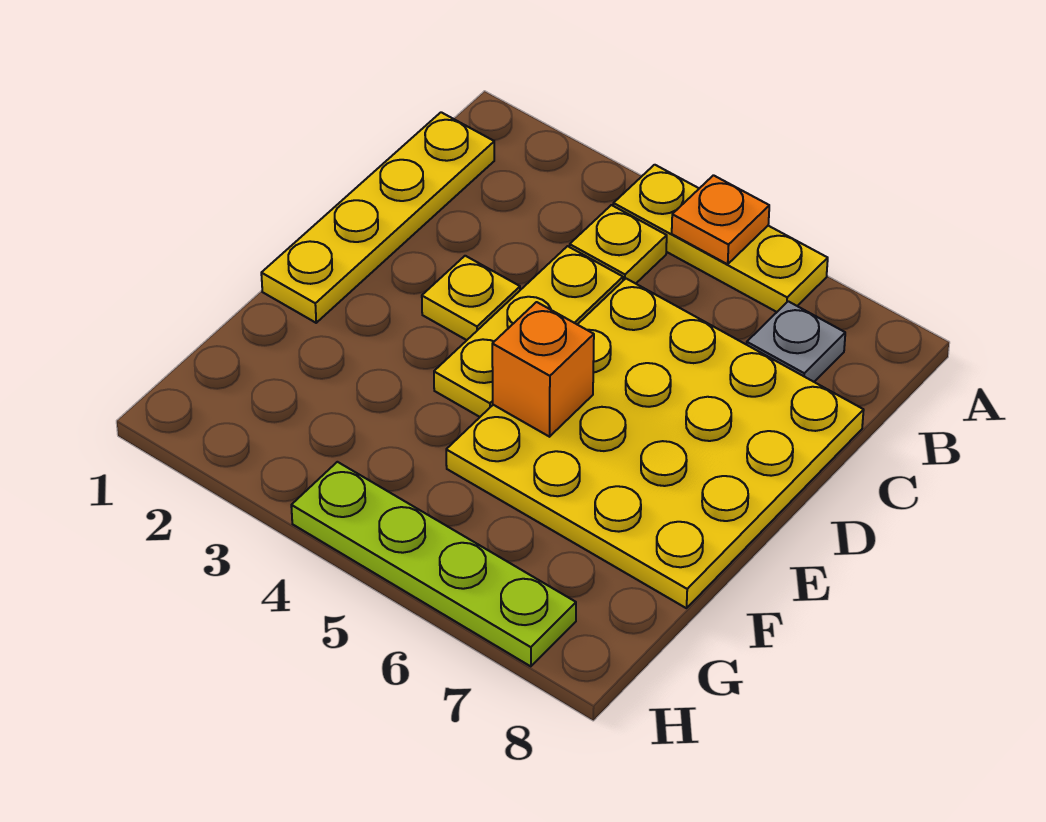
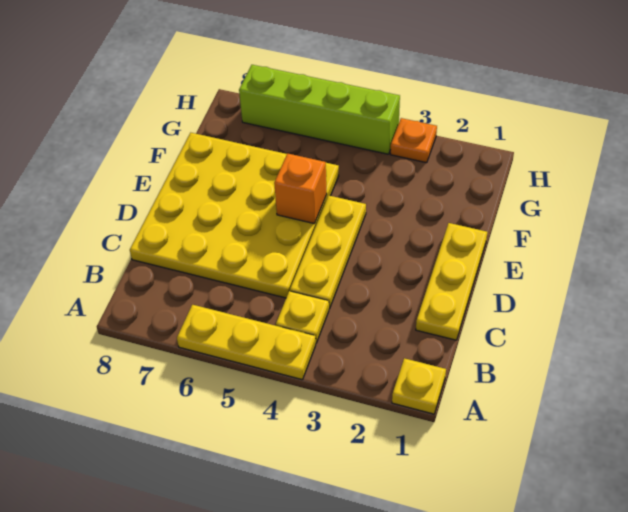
orange plate A5 level 2 -> orange plate H3 level 1
yellow plate B1:E1 level 1 -> yellow plate C1:E1 level 1
grey plate B7 level 1 -> none
yellow plate D3 level 1 -> yellow plate A1 level 1
lime plate H4:H7 level 1 -> lime brick H4:H7 level 1

